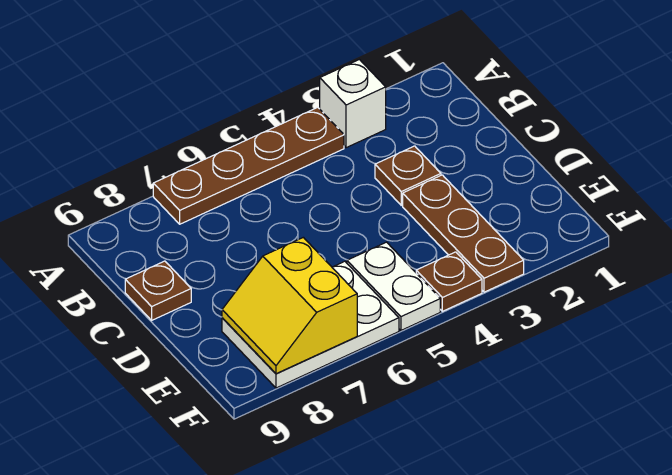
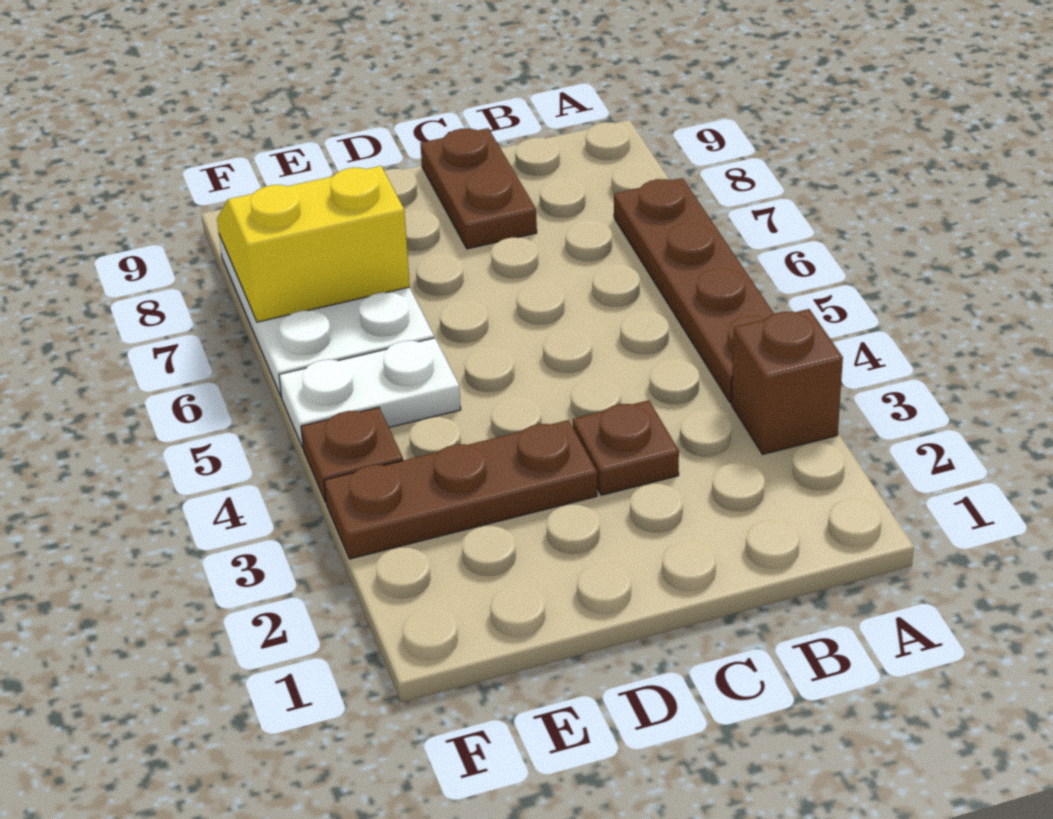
white brick A3 level 1 -> brown brick A3 level 1
brown plate C9 level 1 -> brown plate C8:C9 level 1

